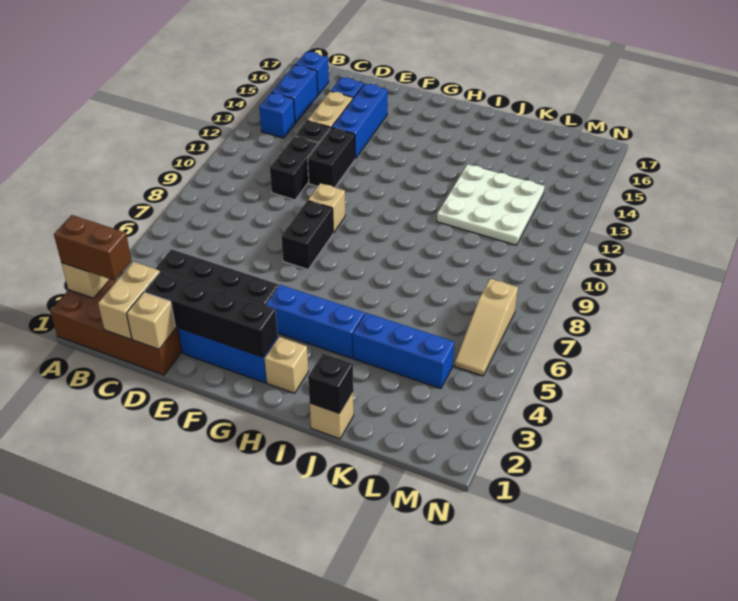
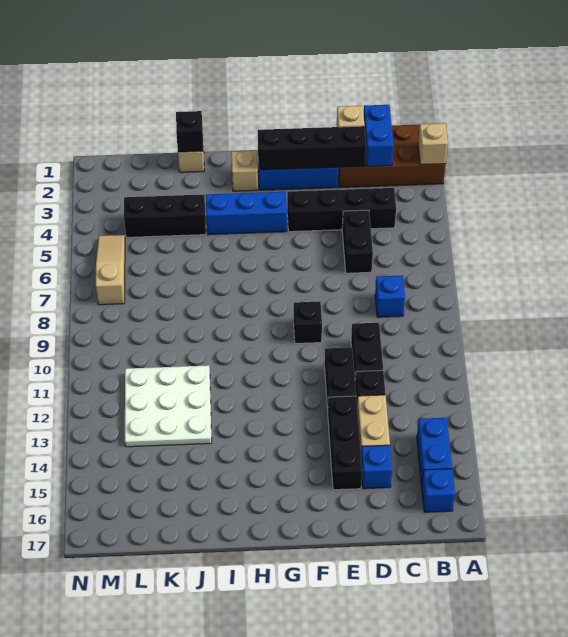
brown brick A2:B2 level 3 -> none
blue brick B13 level 1 -> blue brick C8 level 1
tan brick C1:C2 level 2 -> blue brick C1:C2 level 2
blue brick E13:E15 level 1 -> black brick E13:E15 level 1
black brick F7:F8 level 1 -> black brick D5:D6 level 1
tan brick F9 level 1 -> black brick F9 level 1
blue brick J4:L4 level 1 -> black brick J4:L4 level 1

